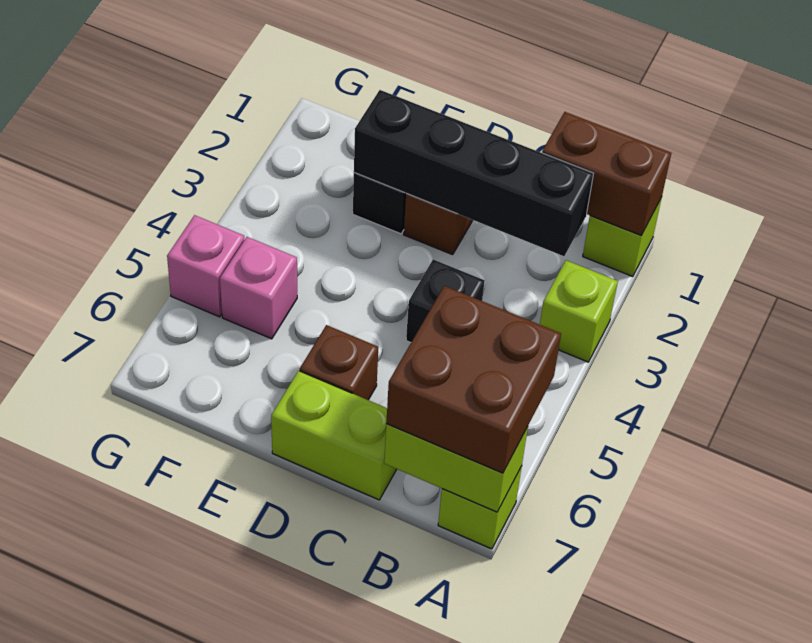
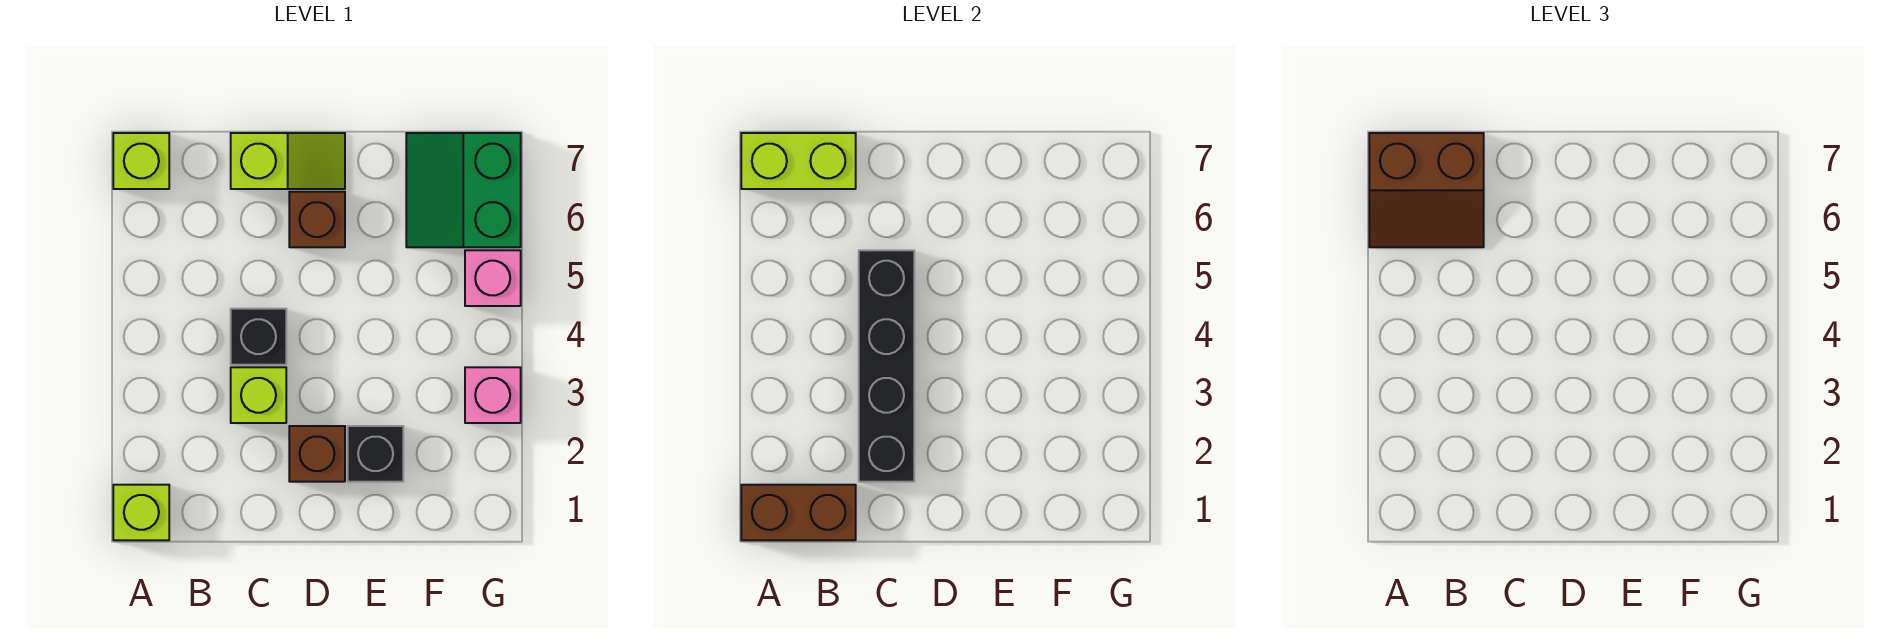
lime brick A3 level 1 -> lime brick C3 level 1
brown brick A6:B7 level 3 -> brown slope A6:B7 level 3 top 7
black brick B2:E2 level 2 -> black brick C2:C5 level 2
lime brick C7:D7 level 1 -> lime slope C7:D7 level 1 top C
pink brick F5 level 1 -> pink brick G3 level 1
none -> green slope F6:G7 level 1 top G

